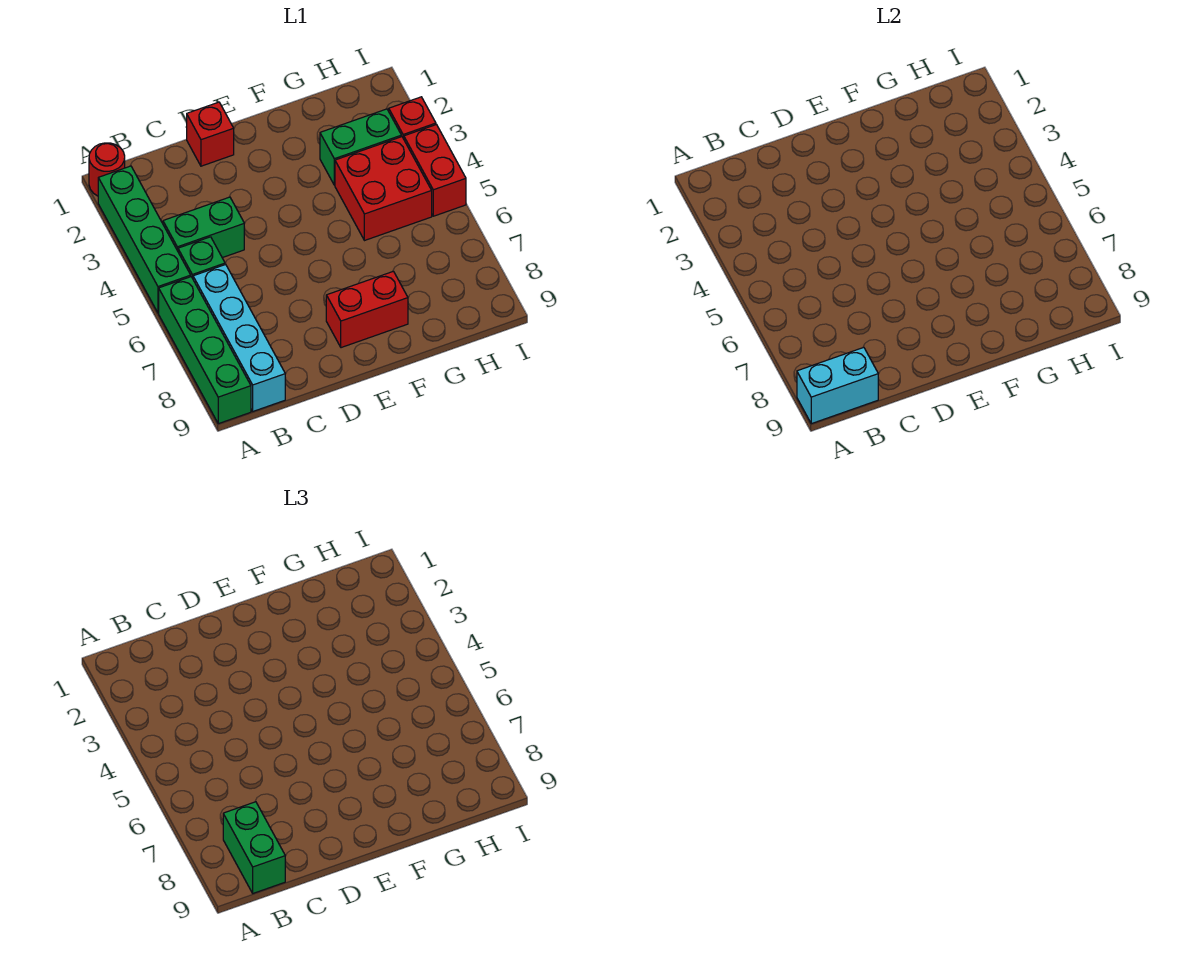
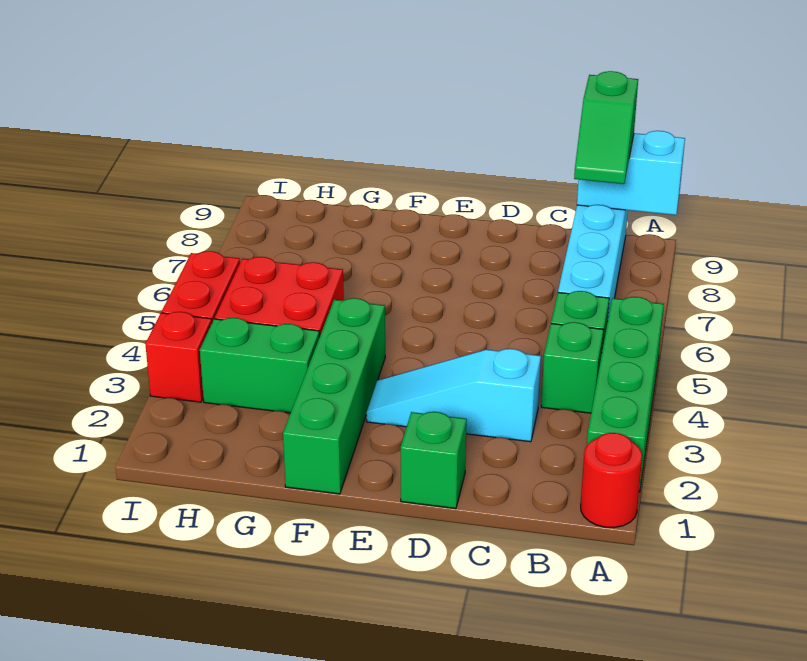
green brick A6:A9 level 1 -> green brick F1:F4 level 1
green brick B4:C4 level 1 -> green brick B4 level 1
green brick B8:B9 level 3 -> green slope B8:B9 level 3 top 9
none -> cyan slope C3:E3 level 1 top C
red brick D1 level 1 -> green brick D1 level 1
red brick E8:F8 level 1 -> none

